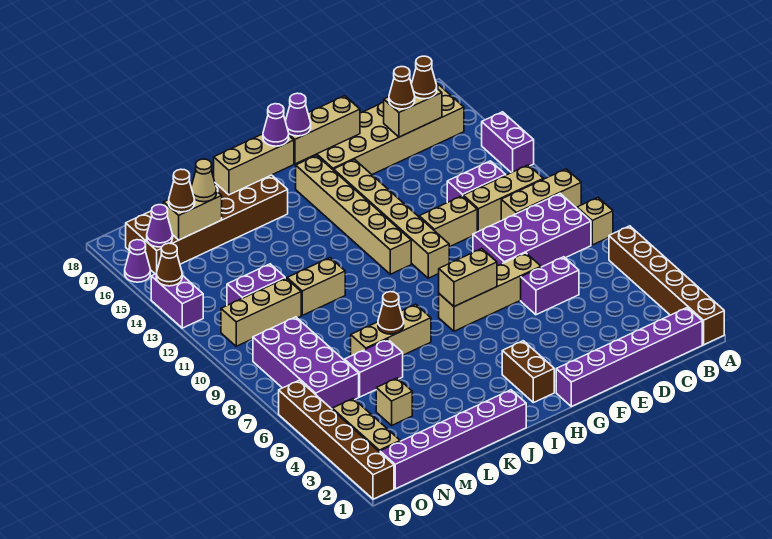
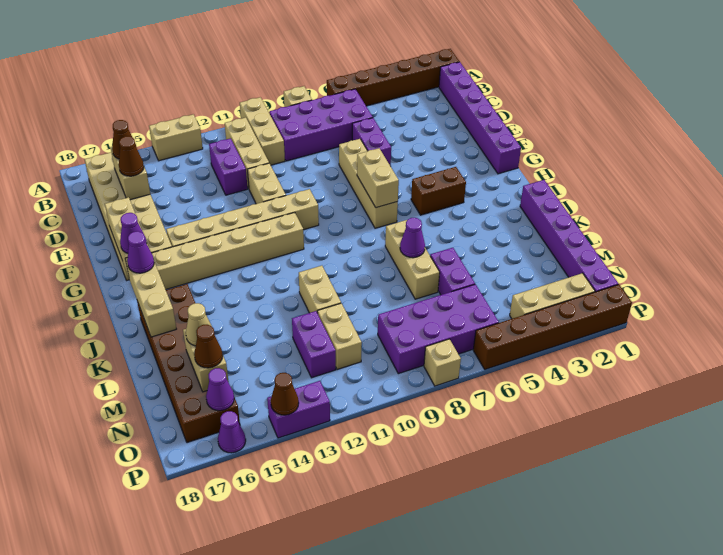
purple brick A13:A14 level 1 -> tan brick A13:A14 level 1
purple brick B8:E9 level 1 -> purple brick B6:C9 level 1
brown brick H2:H3 level 1 -> brown brick H4:H5 level 1
brown cone K7 level 2 -> purple cone K7 level 2
tan brick M4 level 1 -> tan brick P8 level 1
tan brick M11:O11 level 1 -> tan brick M11:N11 level 1

